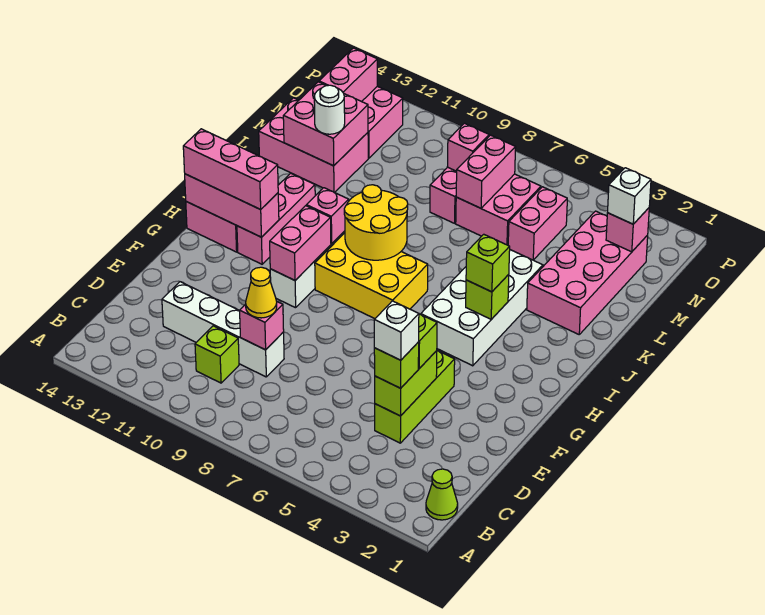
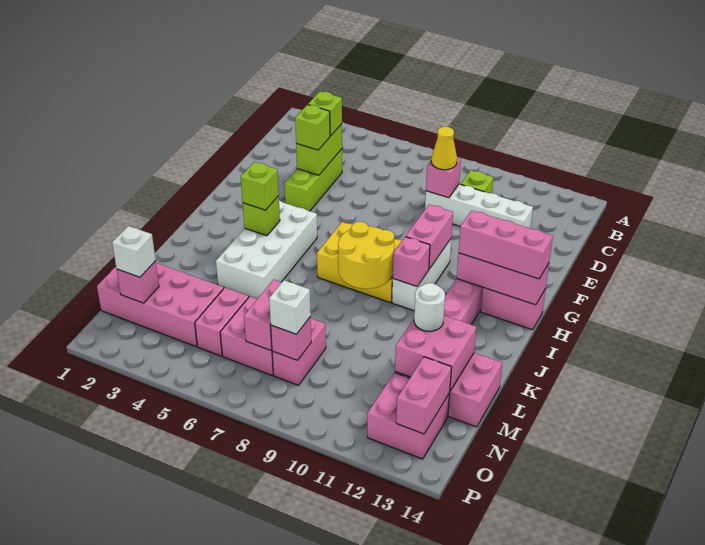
lime cone B1 level 1 -> none
white brick D4 level 4 -> white brick N8 level 3
pink brick K2:N3 level 1 -> pink brick M1:N4 level 1

